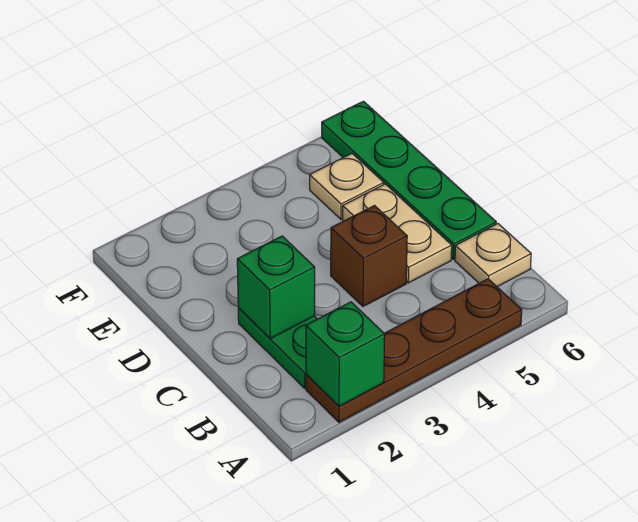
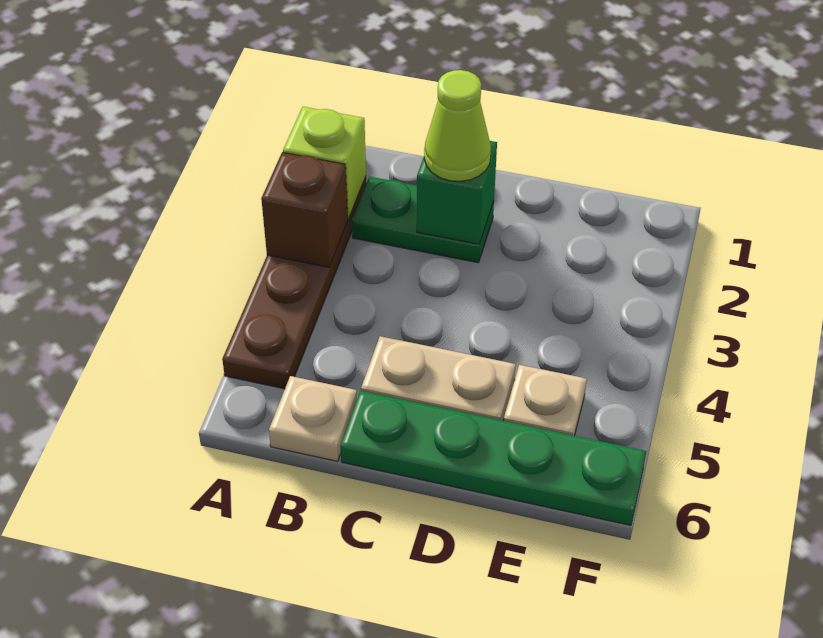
green brick A2 level 2 -> lime brick A2 level 2
none -> lime cone C2 level 3
brown brick C4 level 1 -> brown brick A3 level 2

